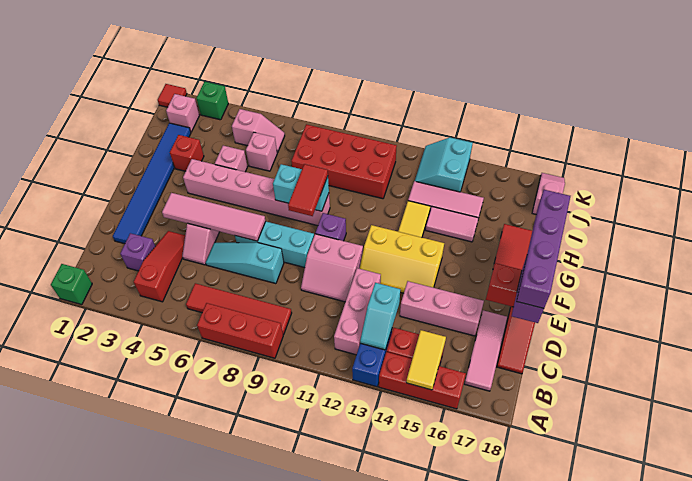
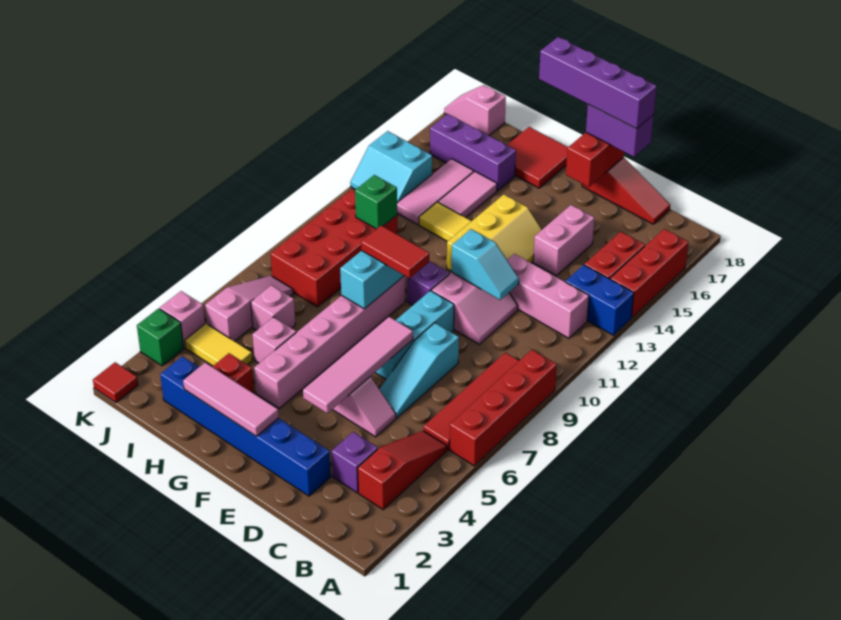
green brick A1 level 1 -> green brick I11 level 2
red brick A7:A9 level 1 -> red brick A6:A9 level 1
yellow tile A15:B15 level 2 -> yellow tile I4:J4 level 1
red slope B4:D4 level 1 top B -> red slope B3:B5 level 1 top 3
cyan slope B13:C13 level 2 top C -> cyan slope D11:E11 level 2 top E
pink tile B17:D17 level 1 -> pink tile F2:H2 level 2
blue tile D2:I2 level 1 -> blue brick D2:I2 level 1
pink brick D14:D16 level 1 -> pink brick D14:D15 level 1
none -> purple brick H16:J16 level 1
pink brick J2 level 1 -> pink brick K4 level 1
pink slope J5:J6 level 1 top 5 -> pink slope J5:J7 level 1 top 5

